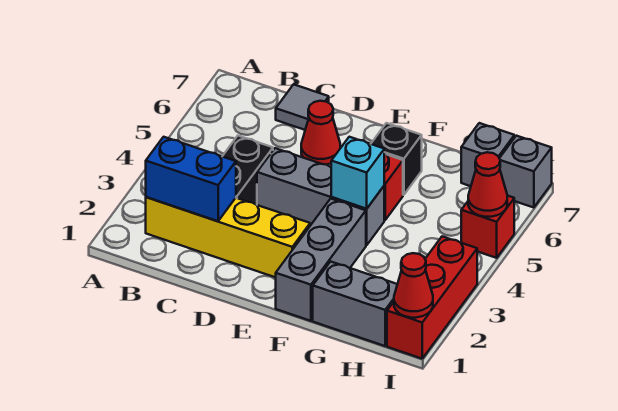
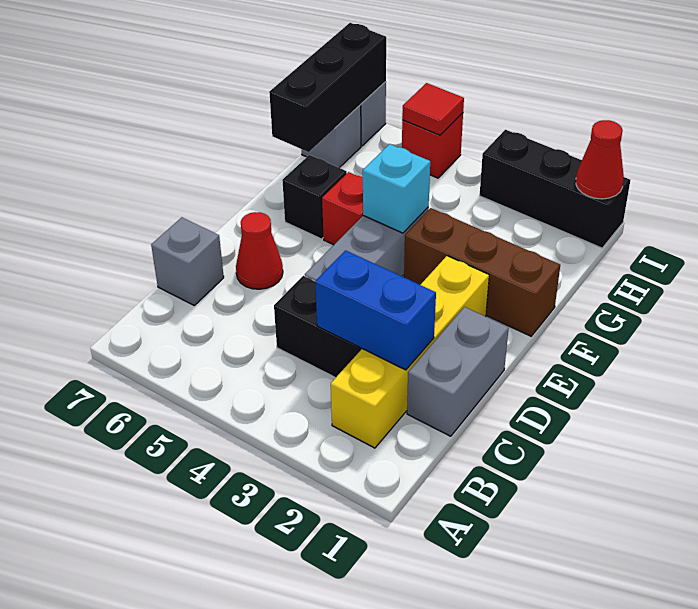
blue brick B2:C2 level 2 -> blue brick C2:C3 level 2
grey tile C7 level 1 -> grey brick C7 level 1
grey brick F1:F3 level 1 -> brown brick F1:F3 level 1
grey brick G1:H1 level 1 -> grey brick C1:D1 level 1
none -> black brick G7:I7 level 2
red brick I1:I3 level 1 -> black brick I1:I3 level 1
red cone I5 level 2 -> red tile I5 level 2

